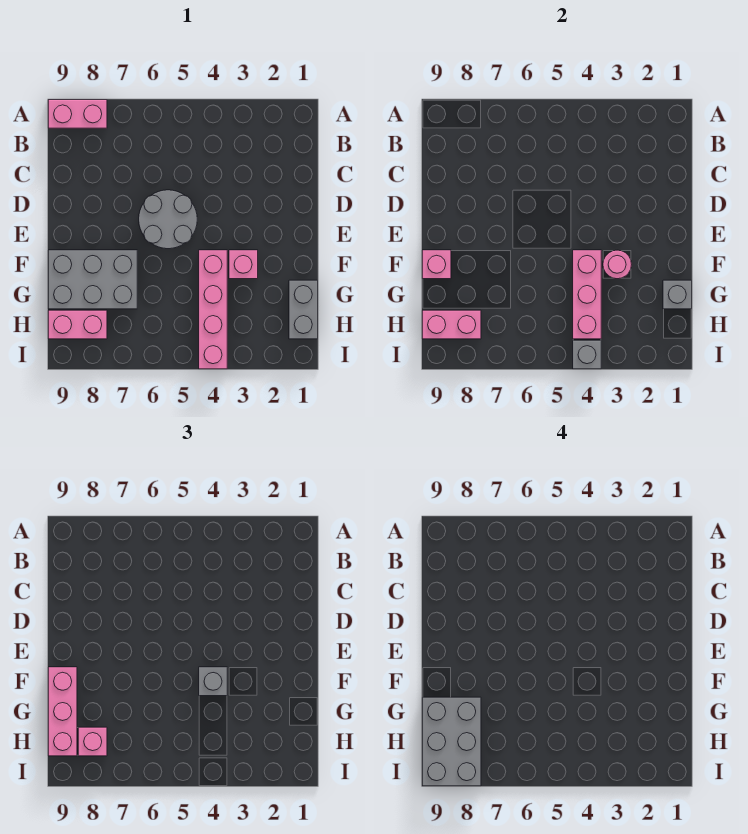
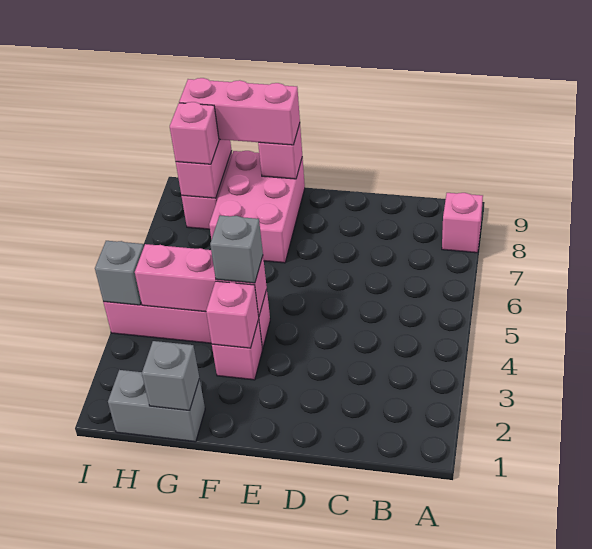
pink brick A8:A9 level 1 -> pink brick A8 level 1
grey round brick D5:E6 level 1 -> none
pink round brick F3 level 2 -> pink brick F3 level 2
grey brick F7:G9 level 1 -> pink brick F7:G9 level 1
grey brick G8:I9 level 4 -> none

